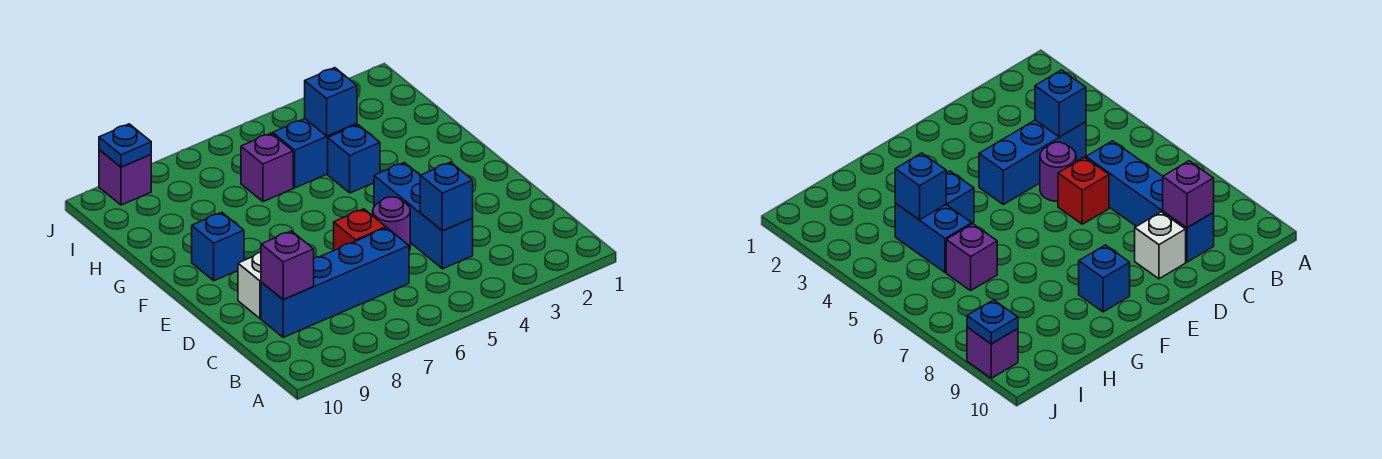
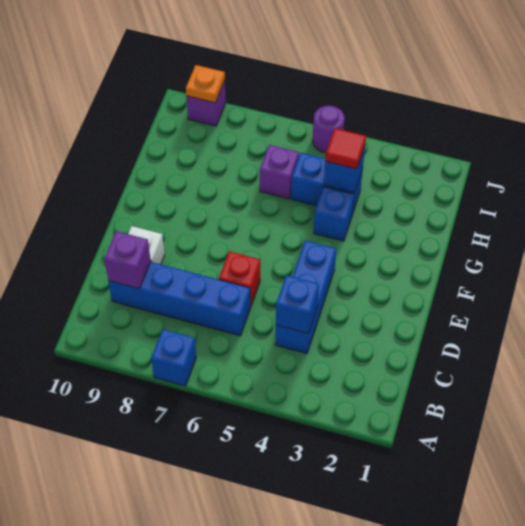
purple round brick D5 level 1 -> purple round brick J5 level 1
blue brick F9 level 1 -> blue brick A7 level 1
none -> red tile H4 level 3
blue plate J9 level 2 -> orange plate J9 level 2

